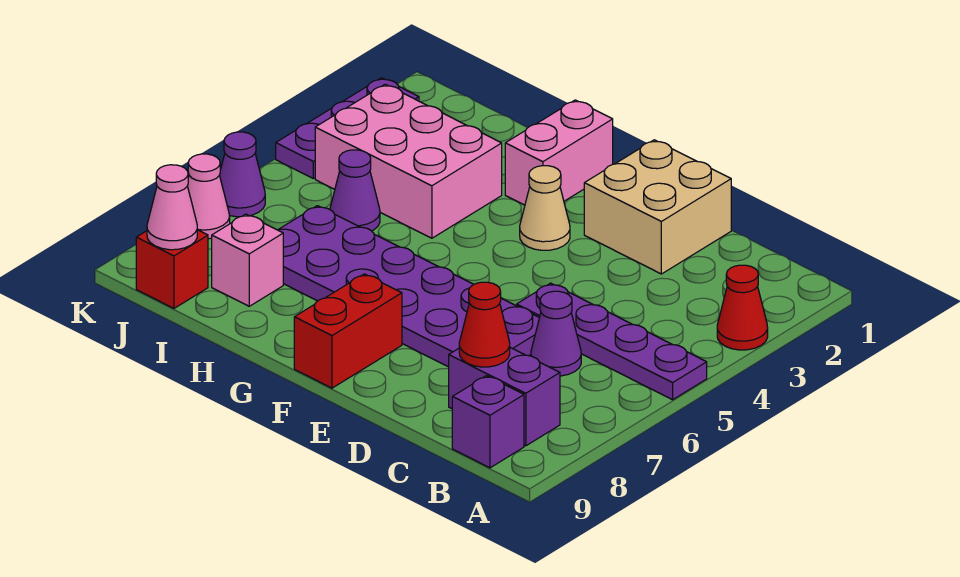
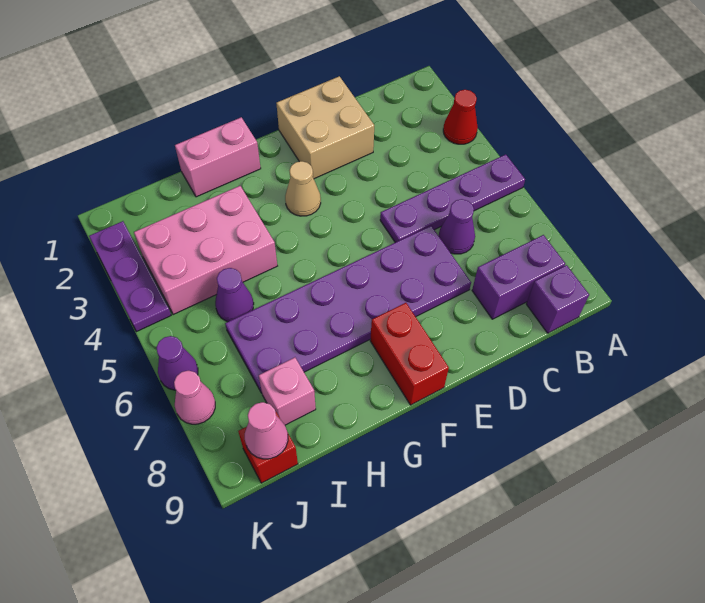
red cone C8 level 2 -> none
pink brick G1:G2 level 1 -> pink brick G1:H1 level 1

